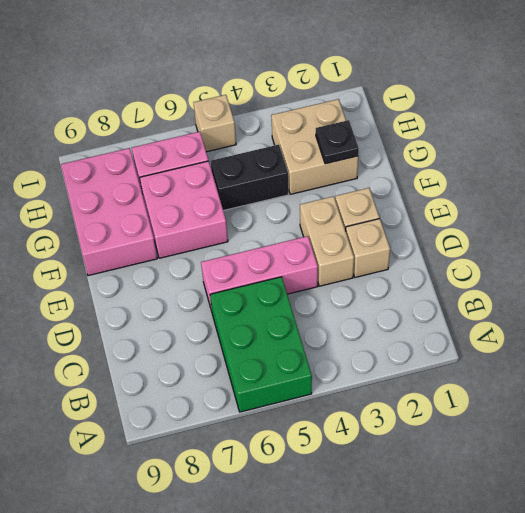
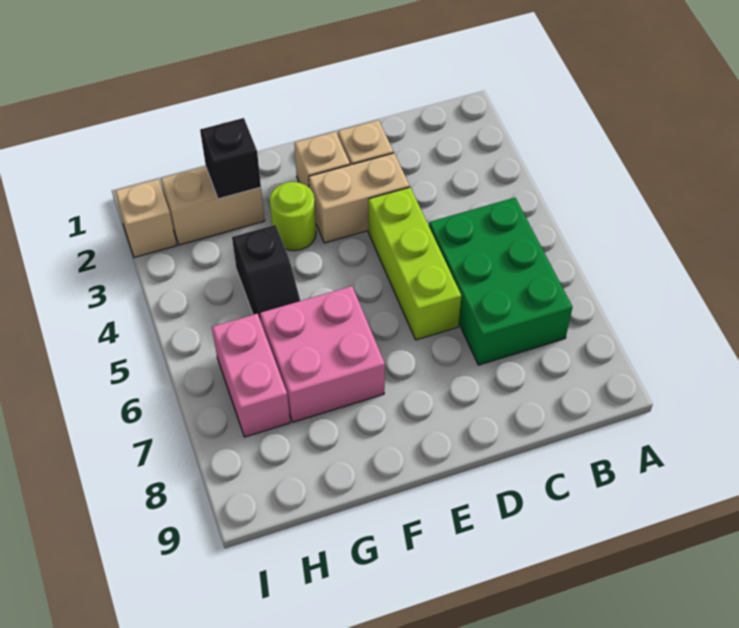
green brick A5:C6 level 1 -> green brick B5:C7 level 1
pink brick D4:D6 level 1 -> lime brick D4:D6 level 1
none -> lime round brick F3 level 1
pink brick F8:H9 level 1 -> none
tan brick G2:H3 level 1 -> tan brick G2:H2 level 1
black plate G2 level 2 -> black brick G2 level 2
black brick G4:G5 level 1 -> black slope G4:G5 level 1 top 4
tan brick I5 level 1 -> tan brick I2 level 1

